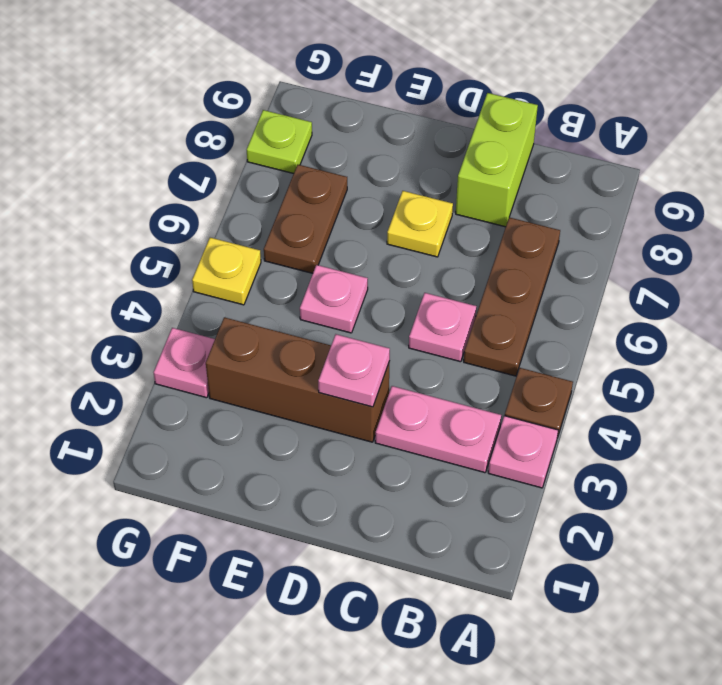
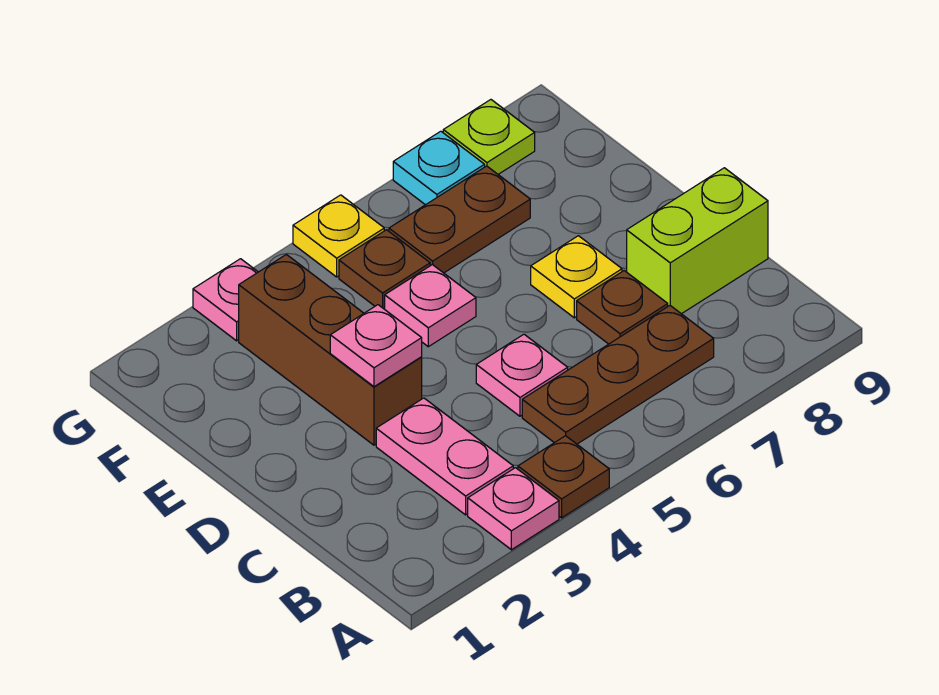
none -> brown plate C7 level 1
none -> brown plate F5 level 1
none -> cyan plate G7 level 1

